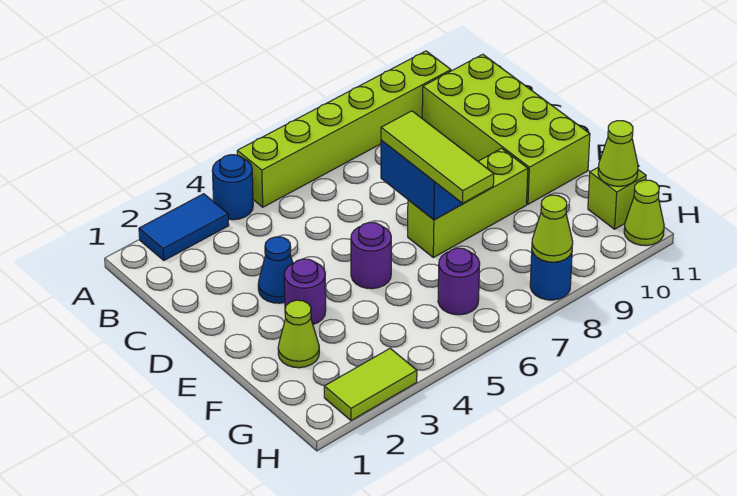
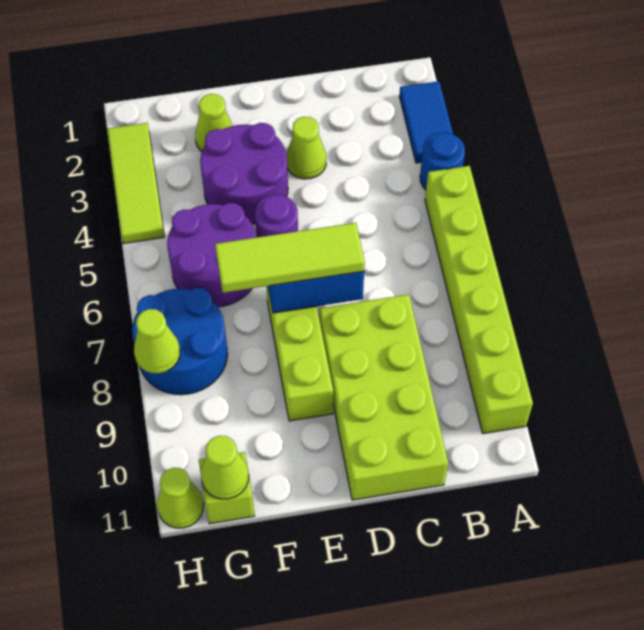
lime brick B10:E11 level 1 -> lime brick C8:D11 level 1
blue cone D3 level 1 -> lime cone D3 level 1
purple round brick E3 level 1 -> purple round brick E3:F4 level 1
purple round brick G6 level 1 -> purple round brick F5:G6 level 1
lime tile H2:H3 level 1 -> lime tile H2:H4 level 1
blue round brick H8 level 1 -> blue round brick G7:H8 level 1

